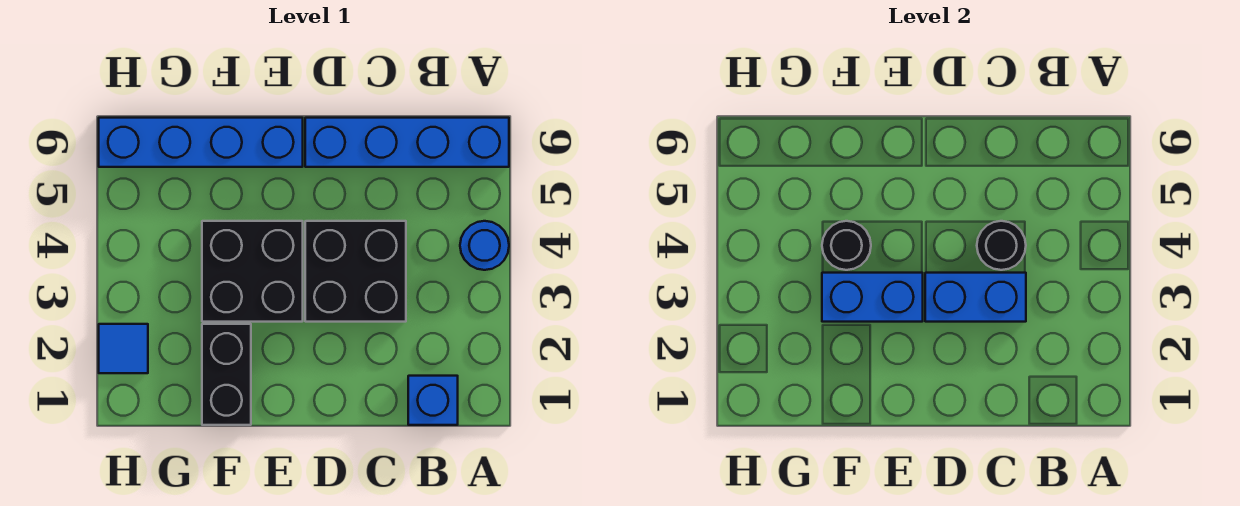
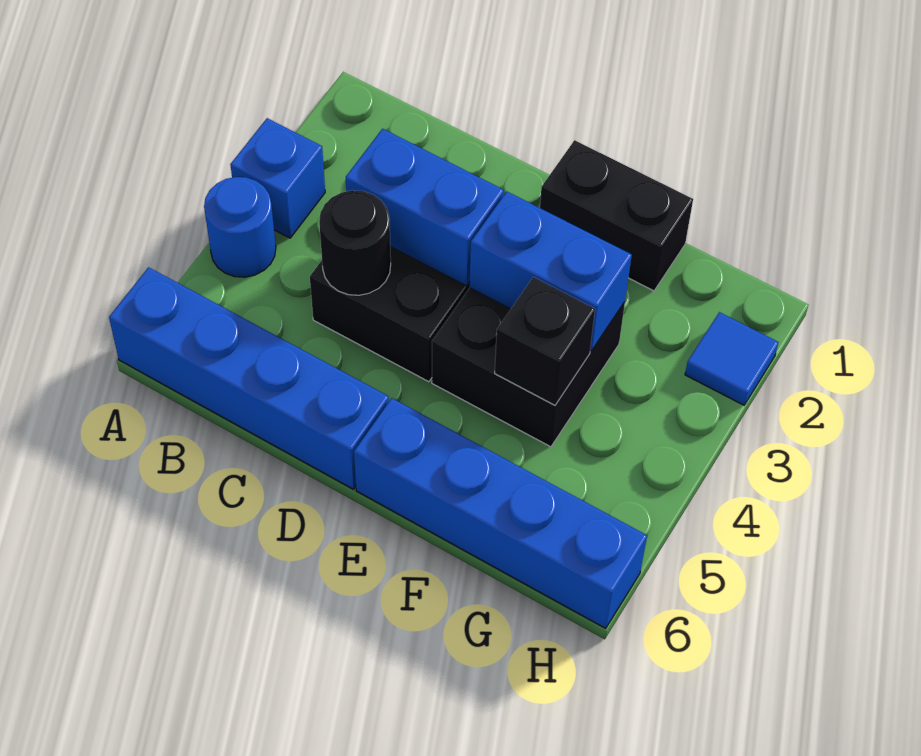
blue brick B1 level 1 -> blue brick A3 level 1
black brick F1:F2 level 1 -> black brick E1:F1 level 1
black round brick F4 level 2 -> black brick F4 level 2

